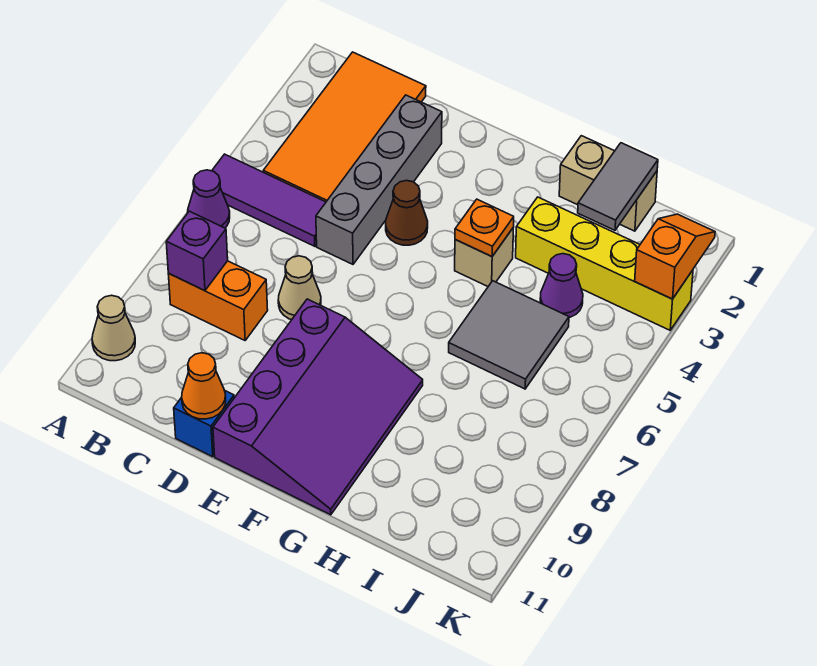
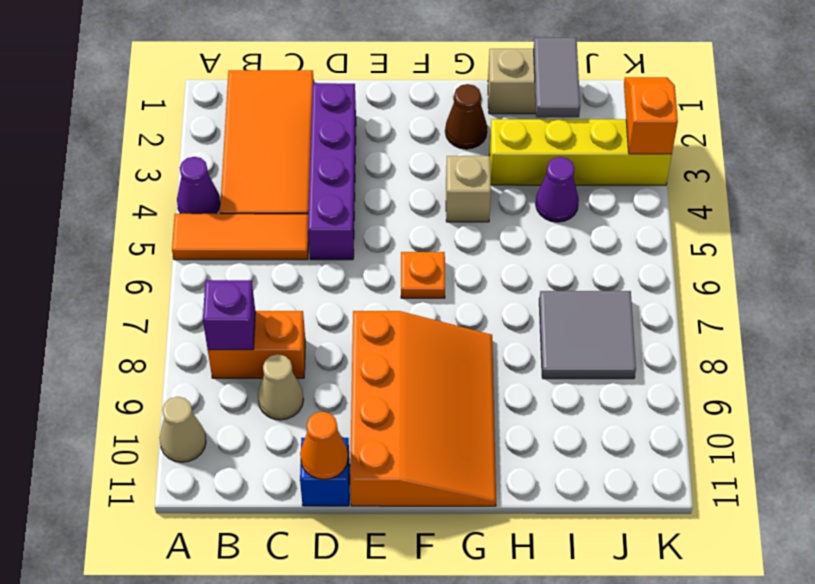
purple tile A5:C5 level 1 -> orange tile A5:C5 level 1
purple cone A6 level 1 -> purple cone A4 level 1
grey brick D2:D5 level 1 -> purple brick D2:D5 level 1
tan cone D7 level 1 -> tan cone C9 level 1
brown cone E4 level 1 -> brown cone G2 level 1
purple slope E8:G11 level 1 top E -> orange slope E8:G11 level 1 top E
orange plate G4 level 2 -> orange plate F6 level 1
grey tile H5:I6 level 1 -> grey tile I7:J8 level 1

